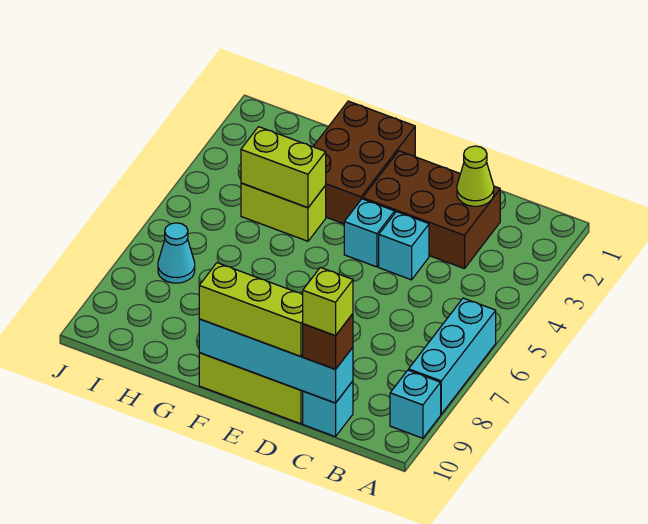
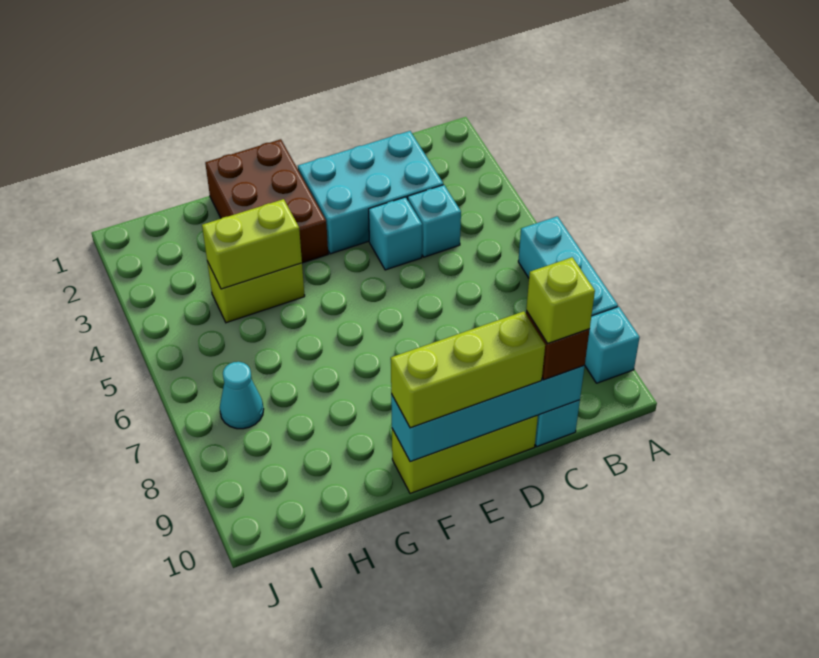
brown brick C2:E3 level 1 -> cyan brick C2:E3 level 1
lime cone C2 level 2 -> none
cyan brick E4 level 1 -> cyan brick C4 level 1

